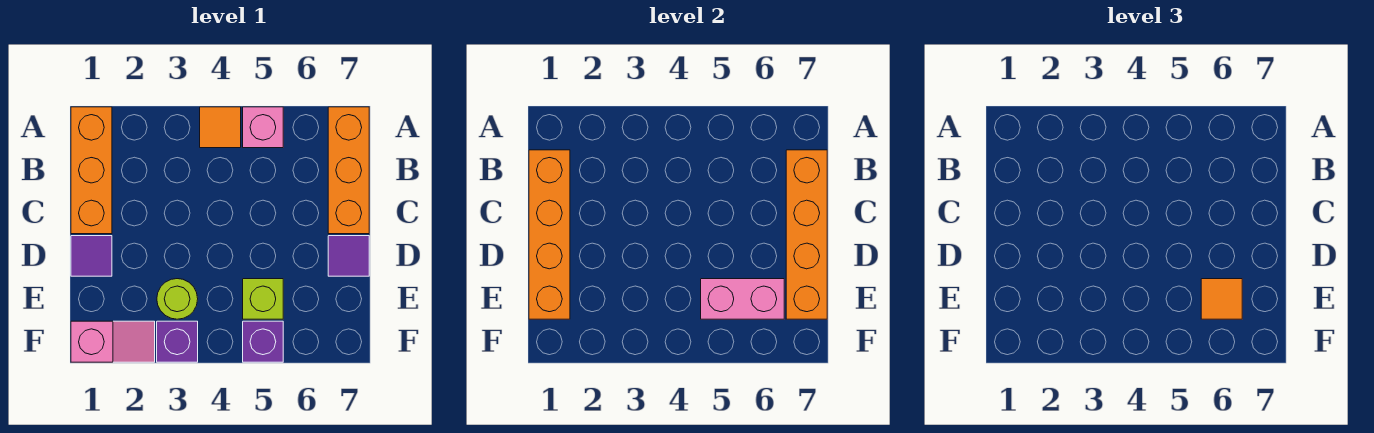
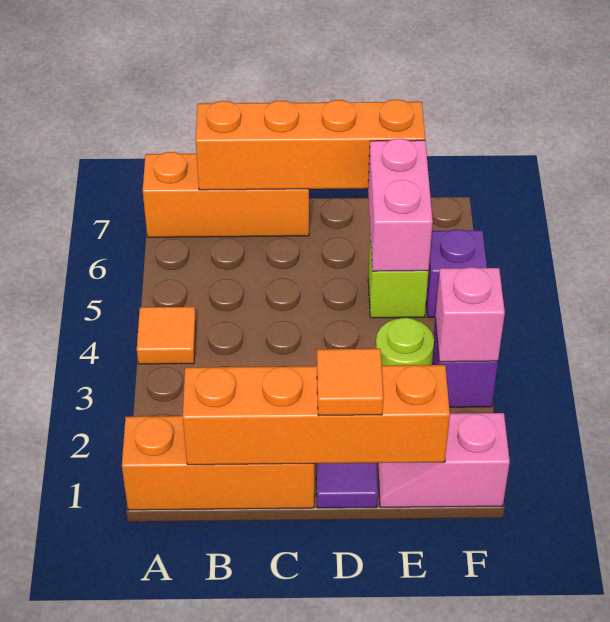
pink brick A5 level 1 -> pink brick F3 level 2
purple tile D7 level 1 -> none
orange tile E6 level 3 -> orange tile D1 level 3
pink slope F1:F2 level 1 top 1 -> pink slope E1:F1 level 1 top F

